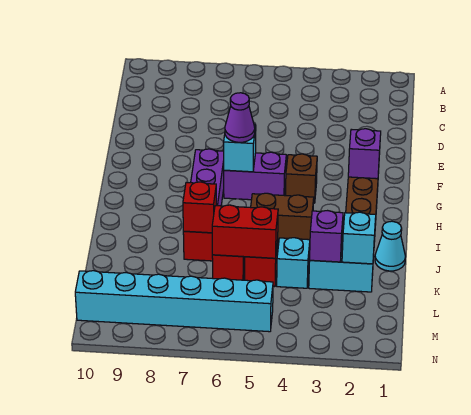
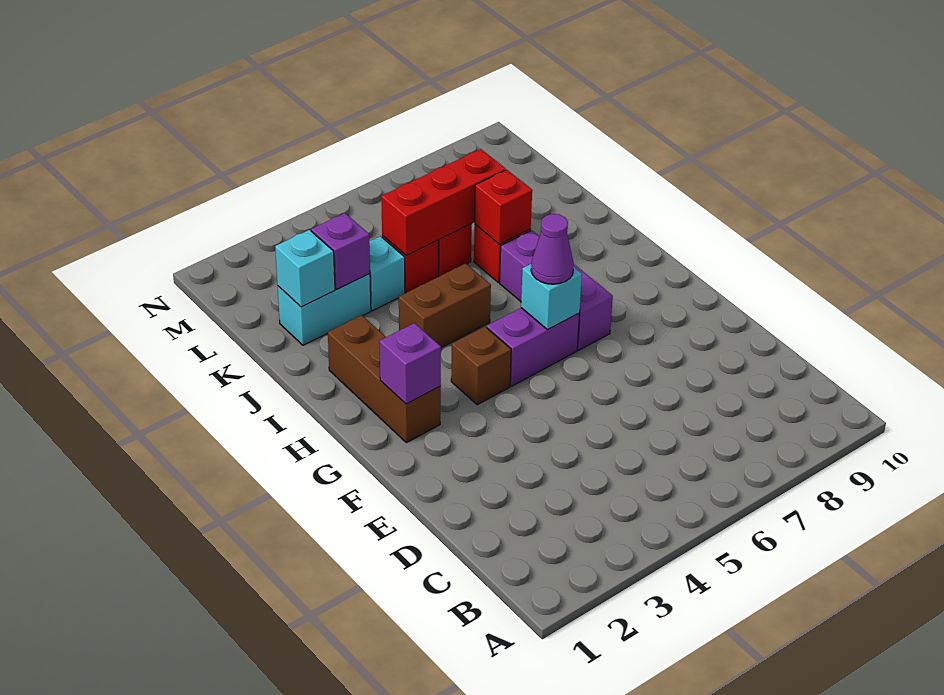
cyan cone J1 level 1 -> none
red brick K5:K6 level 2 -> red brick K5:K7 level 2
cyan brick M5:M10 level 1 -> none

